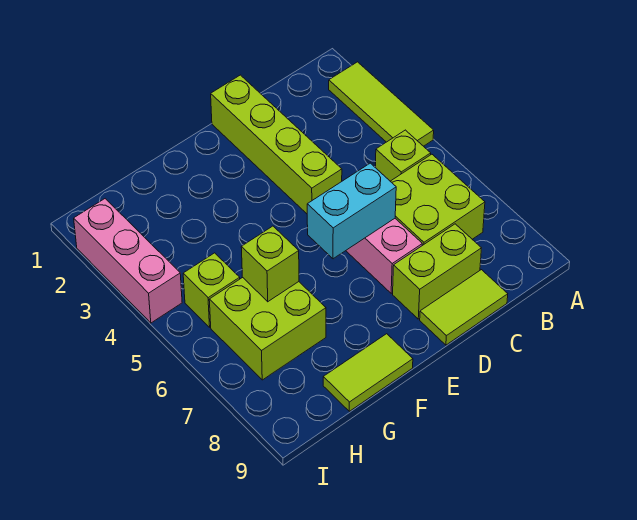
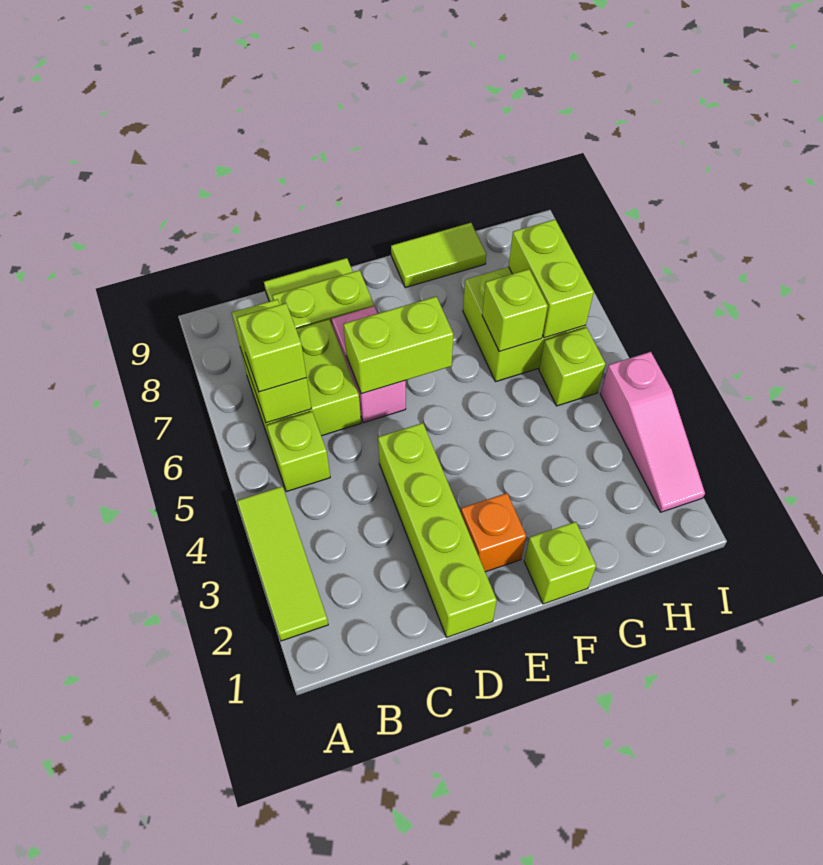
none -> lime brick B6:B7 level 2
none -> lime brick B6 level 3
cyan brick D6:E6 level 2 -> lime brick D6:E6 level 2
none -> orange brick E2 level 1
none -> lime brick F1 level 1
none -> lime brick H6:H7 level 2
pink brick I2:I4 level 1 -> pink slope I2:I4 level 1 top 4

